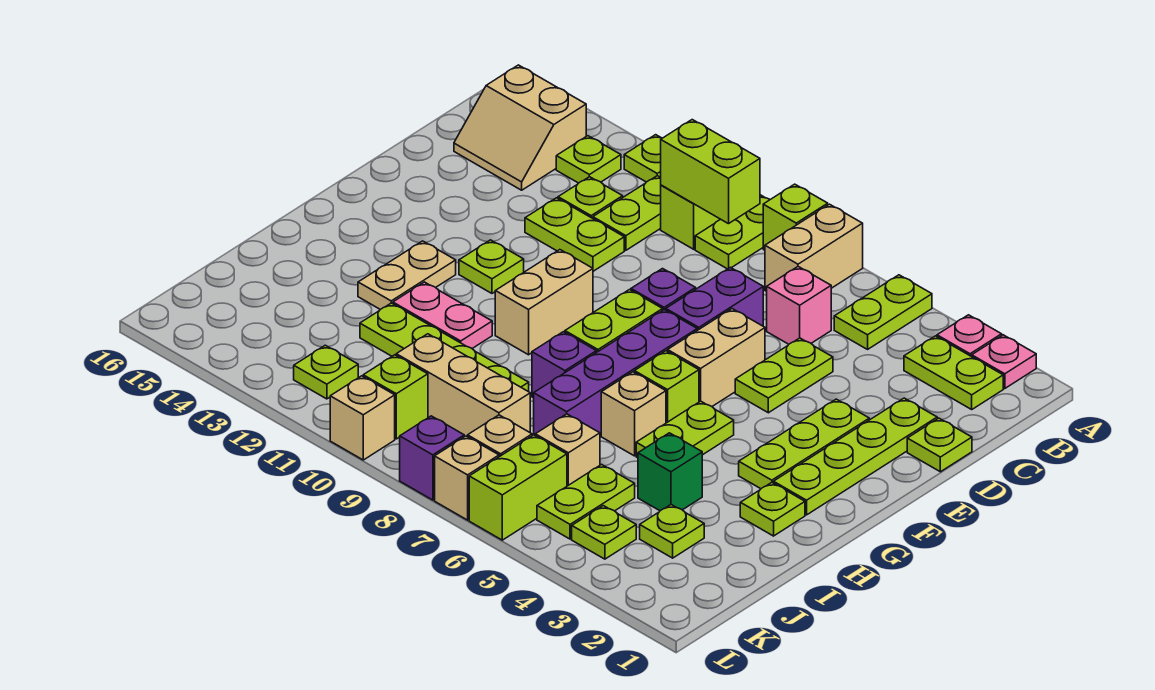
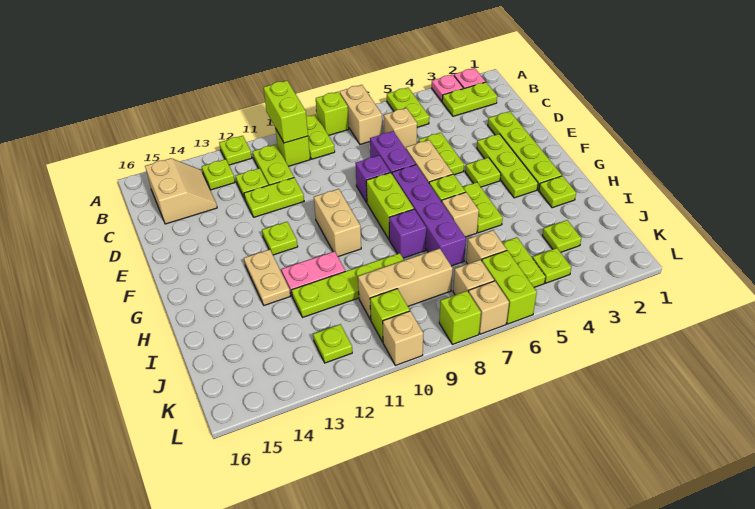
lime brick B9:B10 level 2 -> lime brick A10:B10 level 2
tan slope B14:C15 level 1 top B -> tan slope B14:C15 level 1 top 15
pink brick C6 level 1 -> tan brick C6 level 1
lime plate D1 level 1 -> lime plate F4 level 1
green brick I4 level 1 -> none
purple brick L8 level 1 -> lime brick L8 level 1

